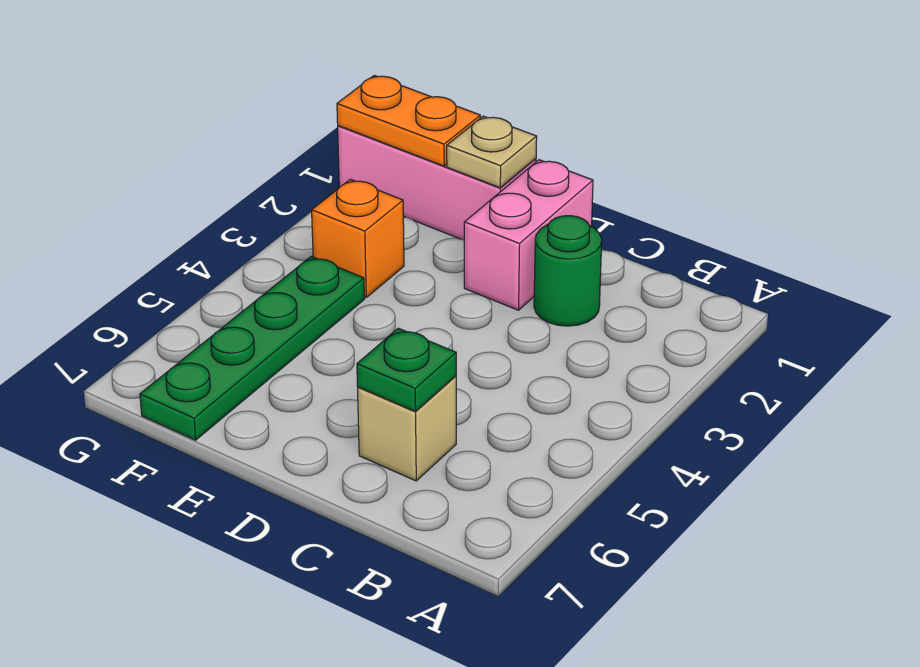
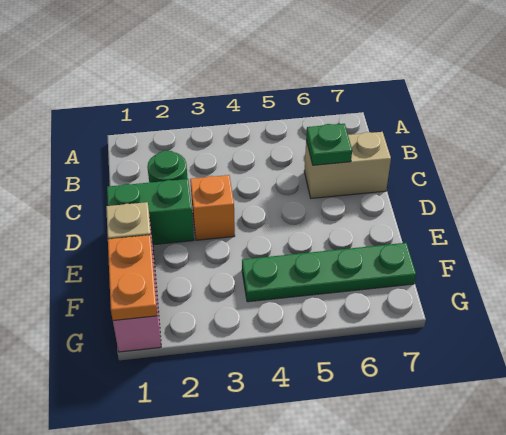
tan brick C6 level 1 -> tan brick C6:C7 level 1
pink brick D1:D2 level 1 -> green brick D1:D2 level 1
orange brick F3 level 1 -> orange brick D3 level 1

